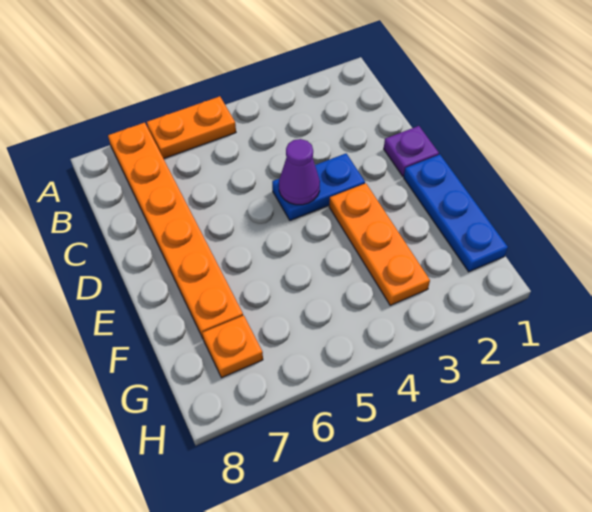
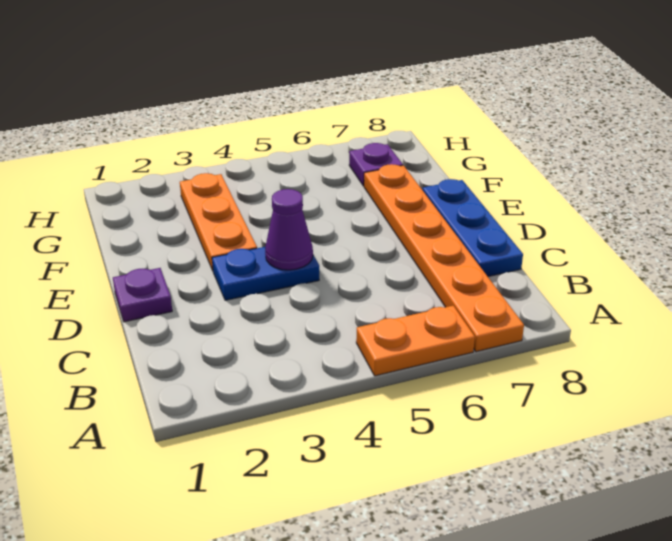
blue plate E1:G1 level 1 -> blue plate C8:E8 level 1
orange plate G7 level 1 -> purple plate G7 level 1

